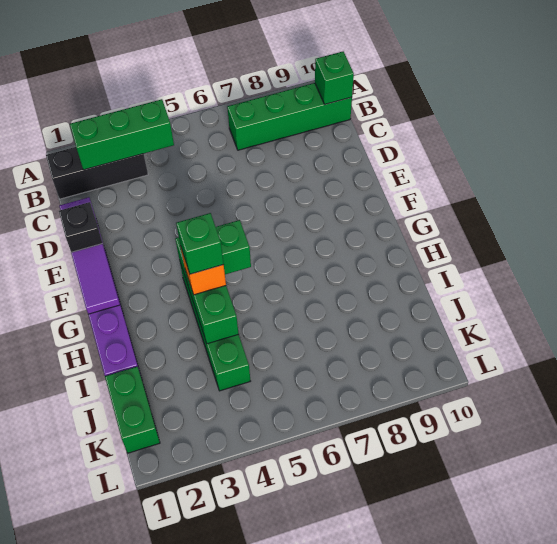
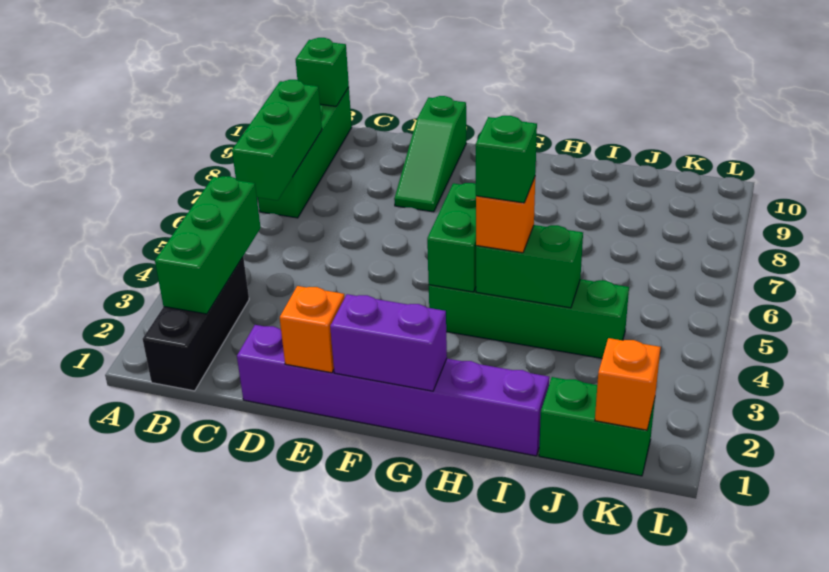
none -> green brick B6:B8 level 2
black brick E1 level 2 -> orange brick E1 level 2
none -> green slope E8:E10 level 1 top 10
purple tile F1:G1 level 2 -> purple brick F1:G1 level 2
none -> orange brick K1 level 2

